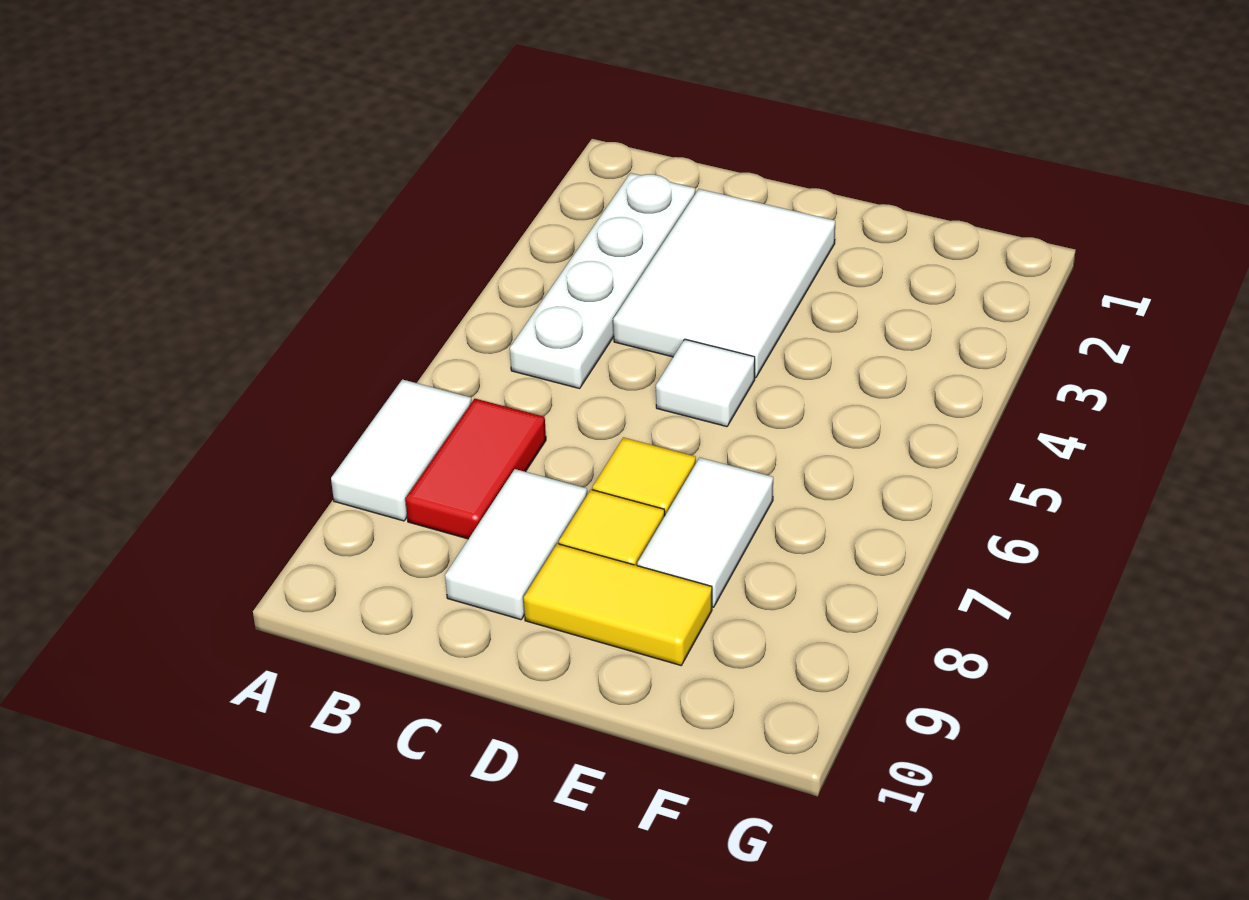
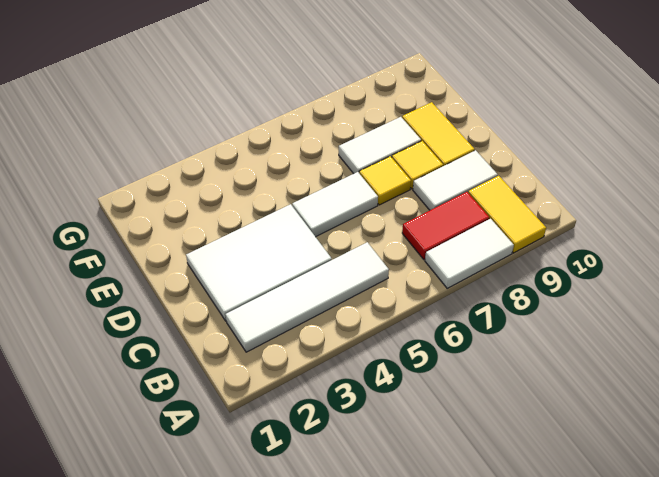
none -> yellow tile A9:B9 level 1
white plate B2:B5 level 1 -> white tile B2:B5 level 1
white tile D5 level 1 -> white tile D5:D6 level 1

